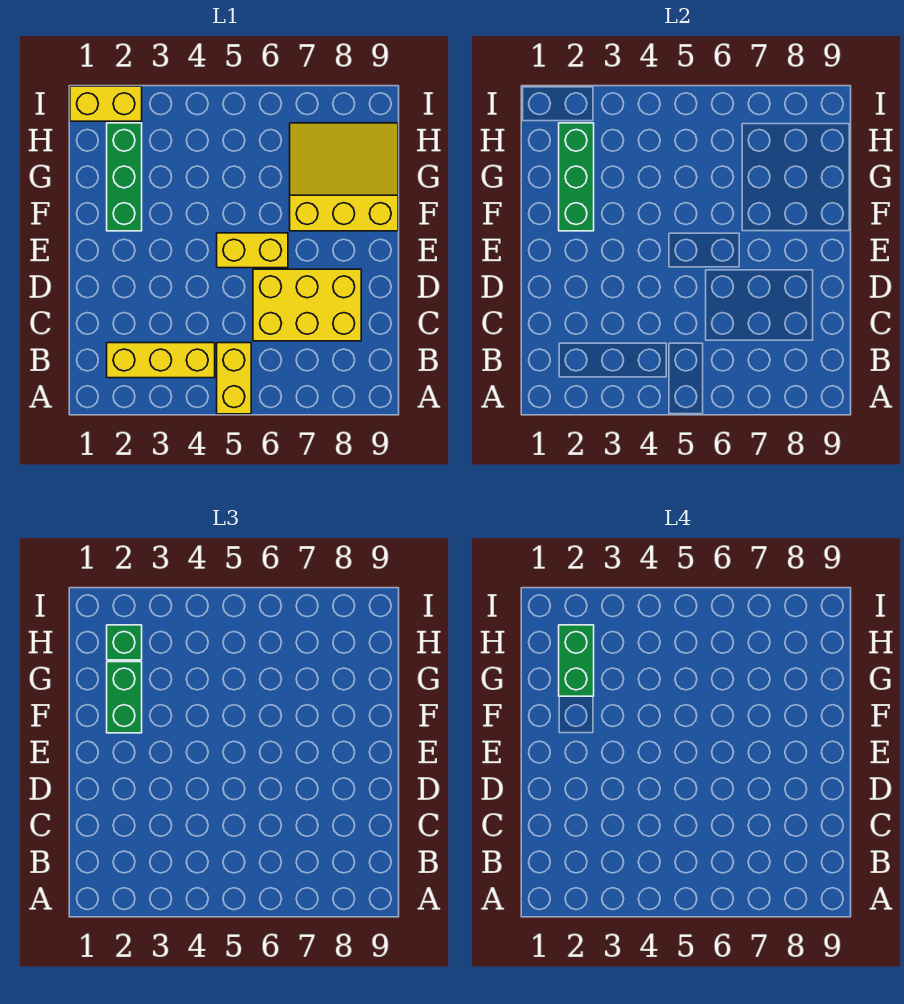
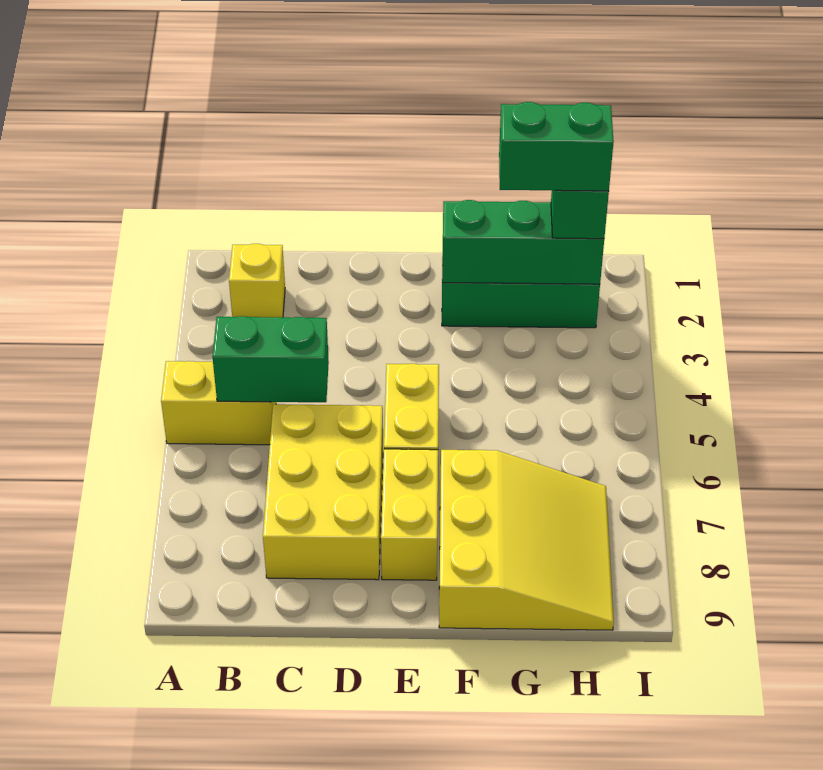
yellow brick B2:B4 level 1 -> yellow brick B2 level 1
green brick F2:G2 level 3 -> green brick B5:C5 level 2
yellow brick I1:I2 level 1 -> yellow brick E7:E8 level 1

